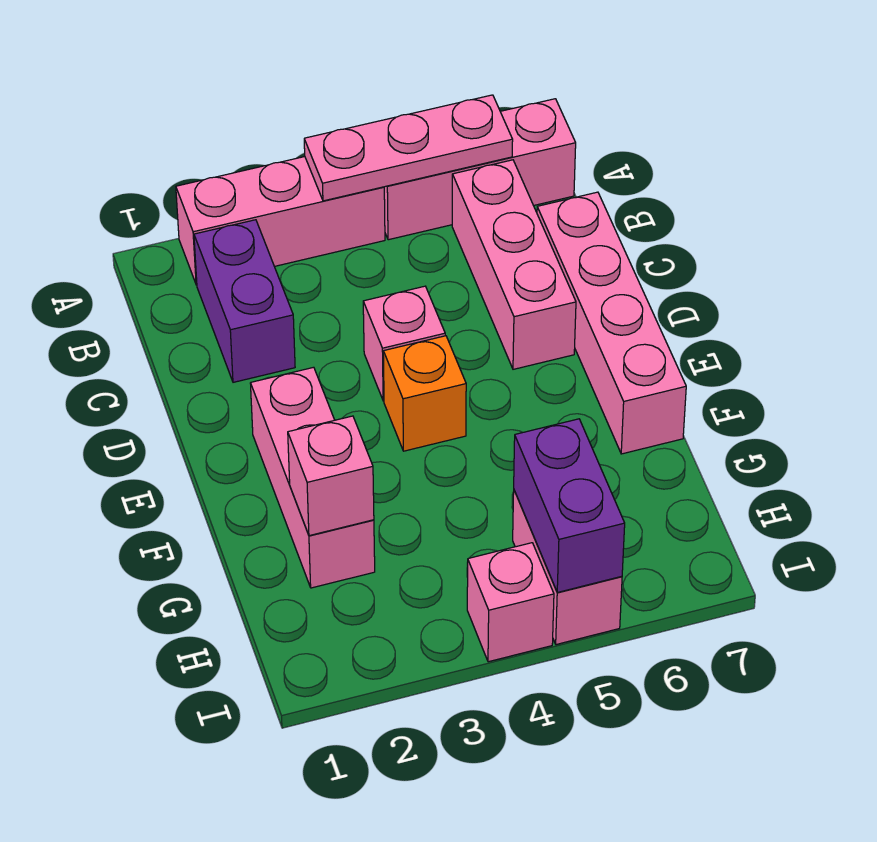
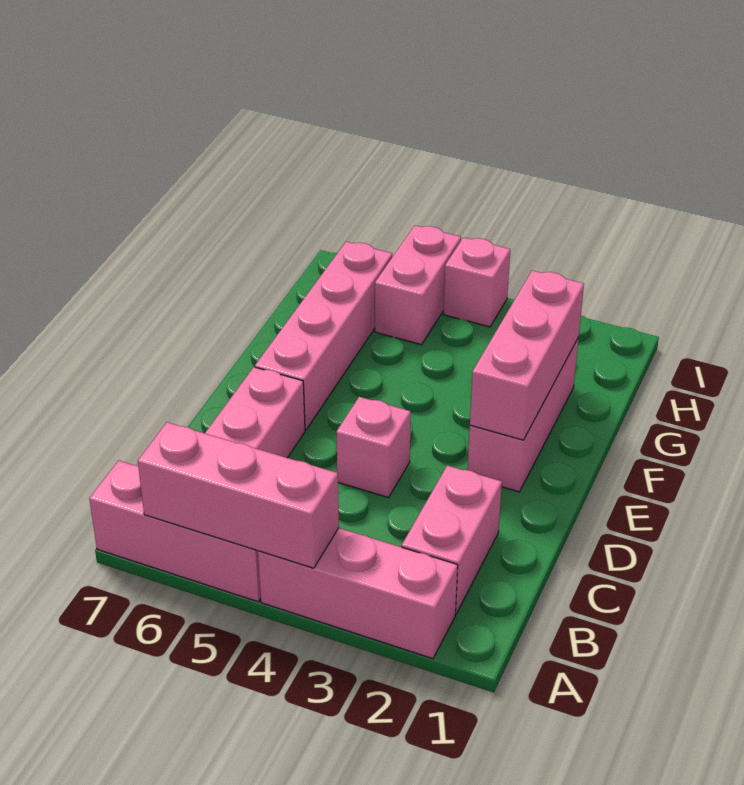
pink plate A4:A6 level 2 -> pink brick A4:A6 level 2
purple brick B2:C2 level 1 -> pink brick B2:C2 level 1
pink brick C7:F7 level 1 -> pink brick E6:H6 level 1
orange brick E4 level 1 -> none
pink brick G2 level 2 -> pink brick E2:G2 level 2
purple brick H5:I5 level 2 -> none

